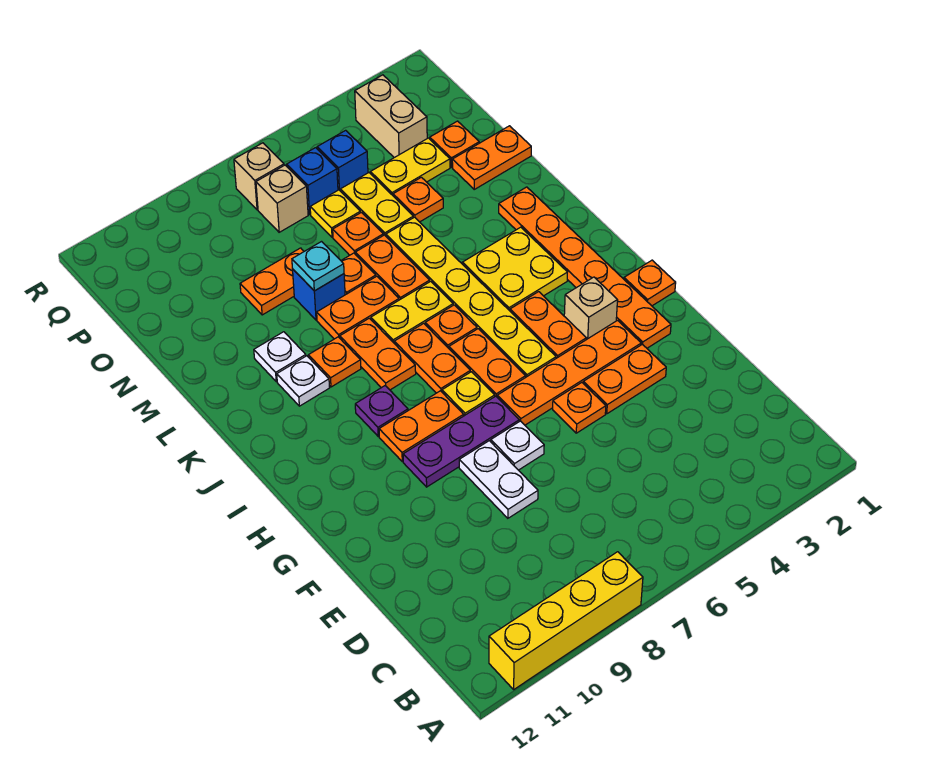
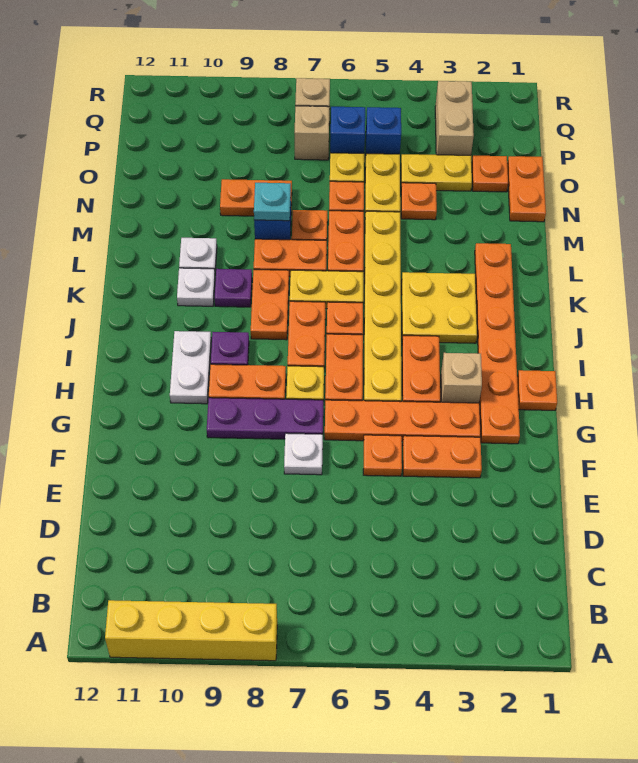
white plate E8:F8 level 1 -> white plate H10:I10 level 1
orange plate K9 level 1 -> purple plate K9 level 1
orange plate N1:N2 level 1 -> orange plate N1:O1 level 1

